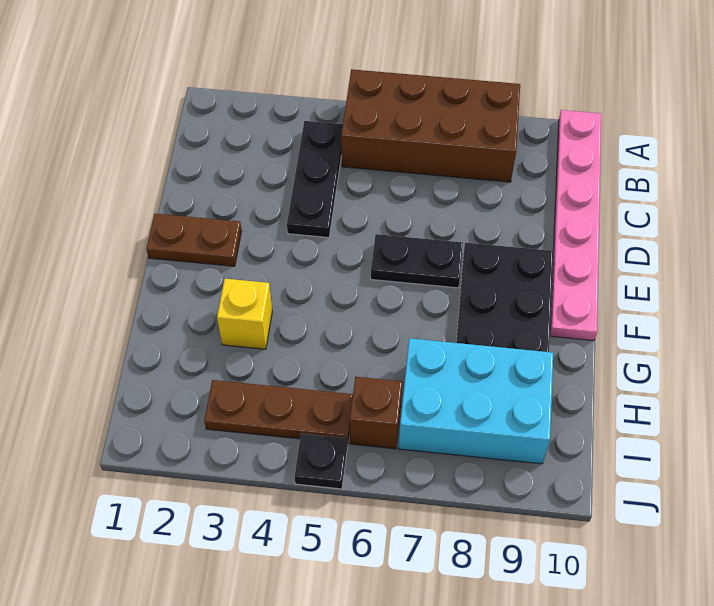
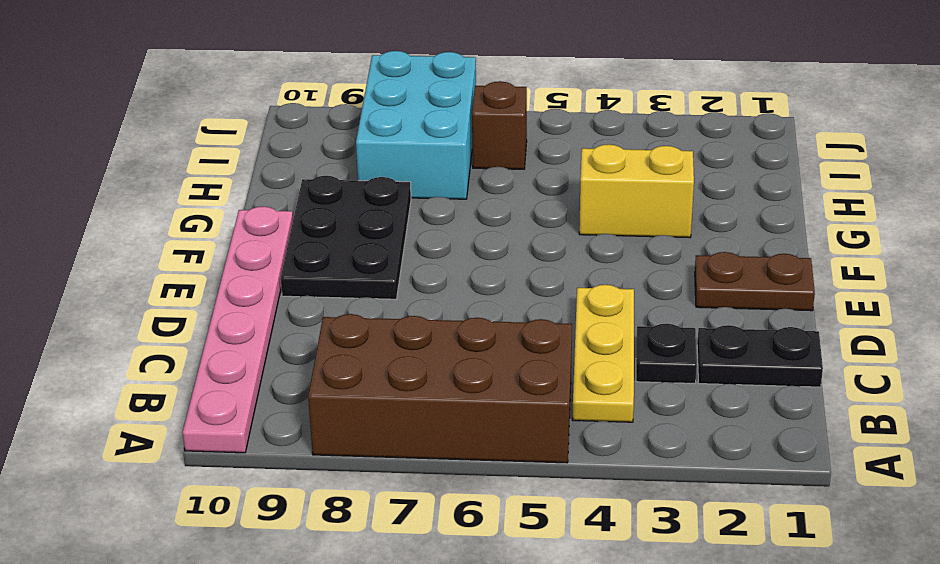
black plate B4:D4 level 1 -> yellow plate B4:D4 level 1
black plate E6:E7 level 1 -> black plate C1:C2 level 1
yellow brick G3 level 1 -> yellow brick G3:G4 level 1
cyan brick H7:I9 level 1 -> cyan brick H7:J8 level 1
brown plate I3:I5 level 1 -> none
black plate J5 level 1 -> black plate C3 level 1

